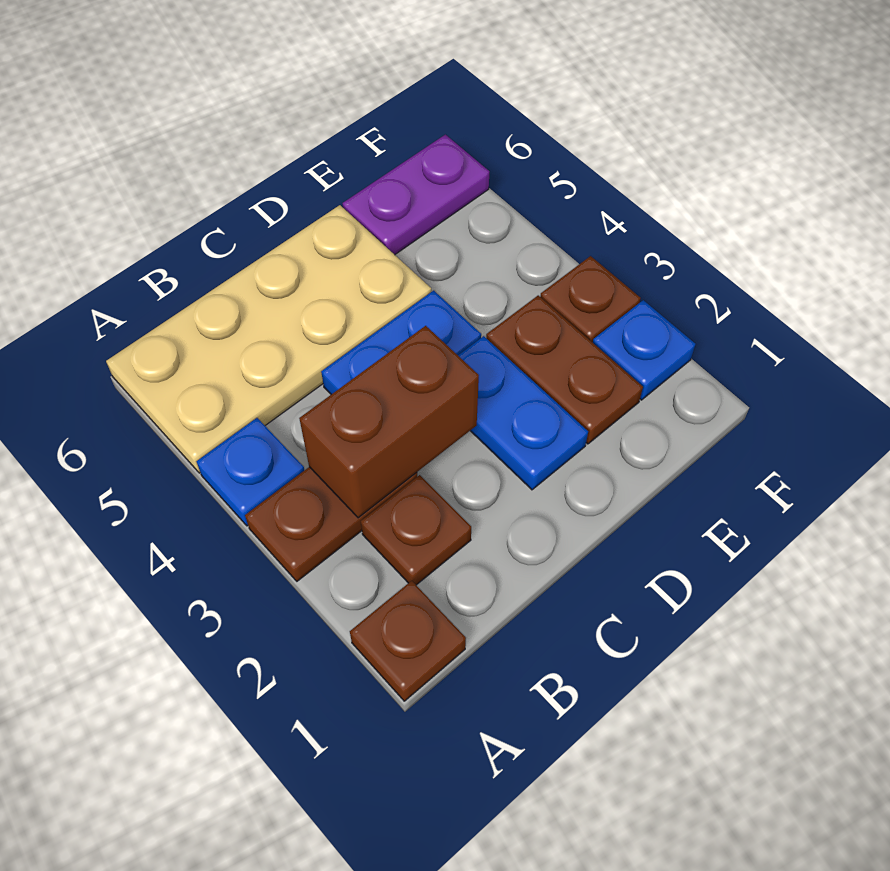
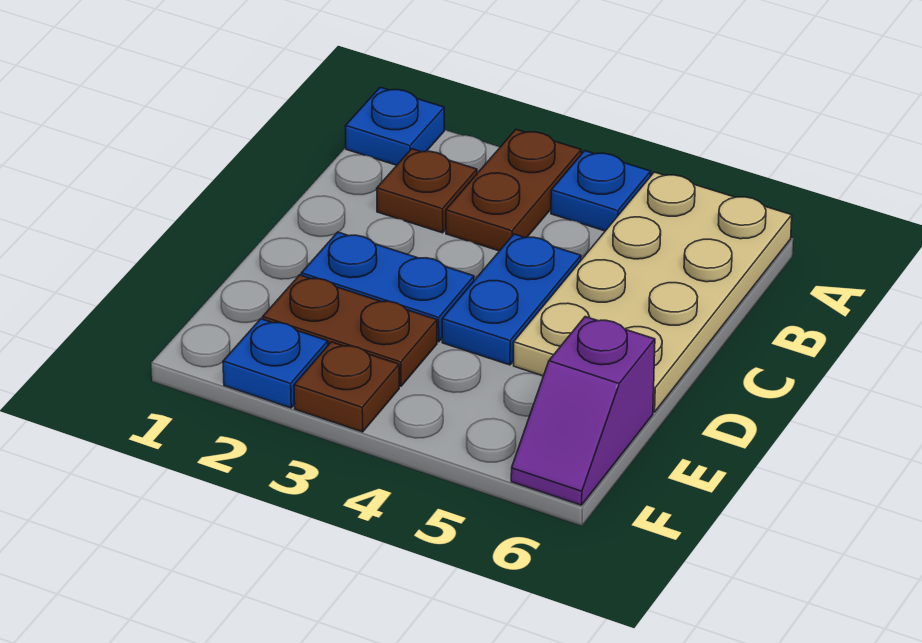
brown plate A1 level 1 -> blue plate A1 level 1
brown brick B3:C3 level 2 -> none
purple plate E6:F6 level 1 -> purple slope E6:F6 level 1 top E

